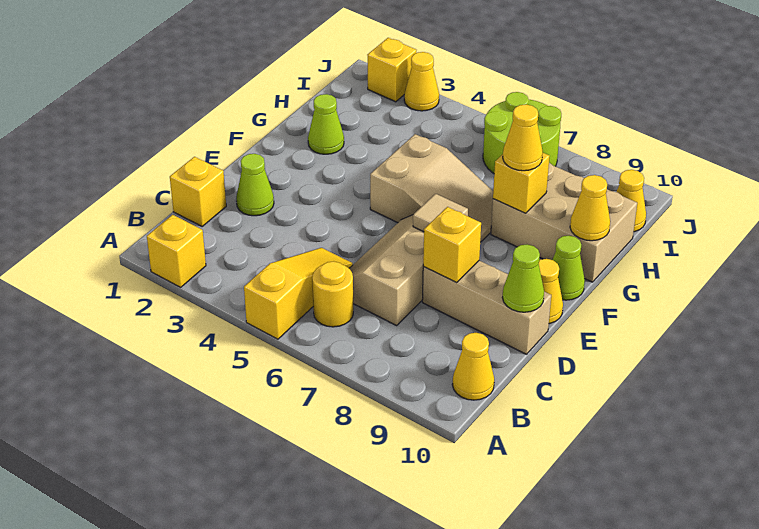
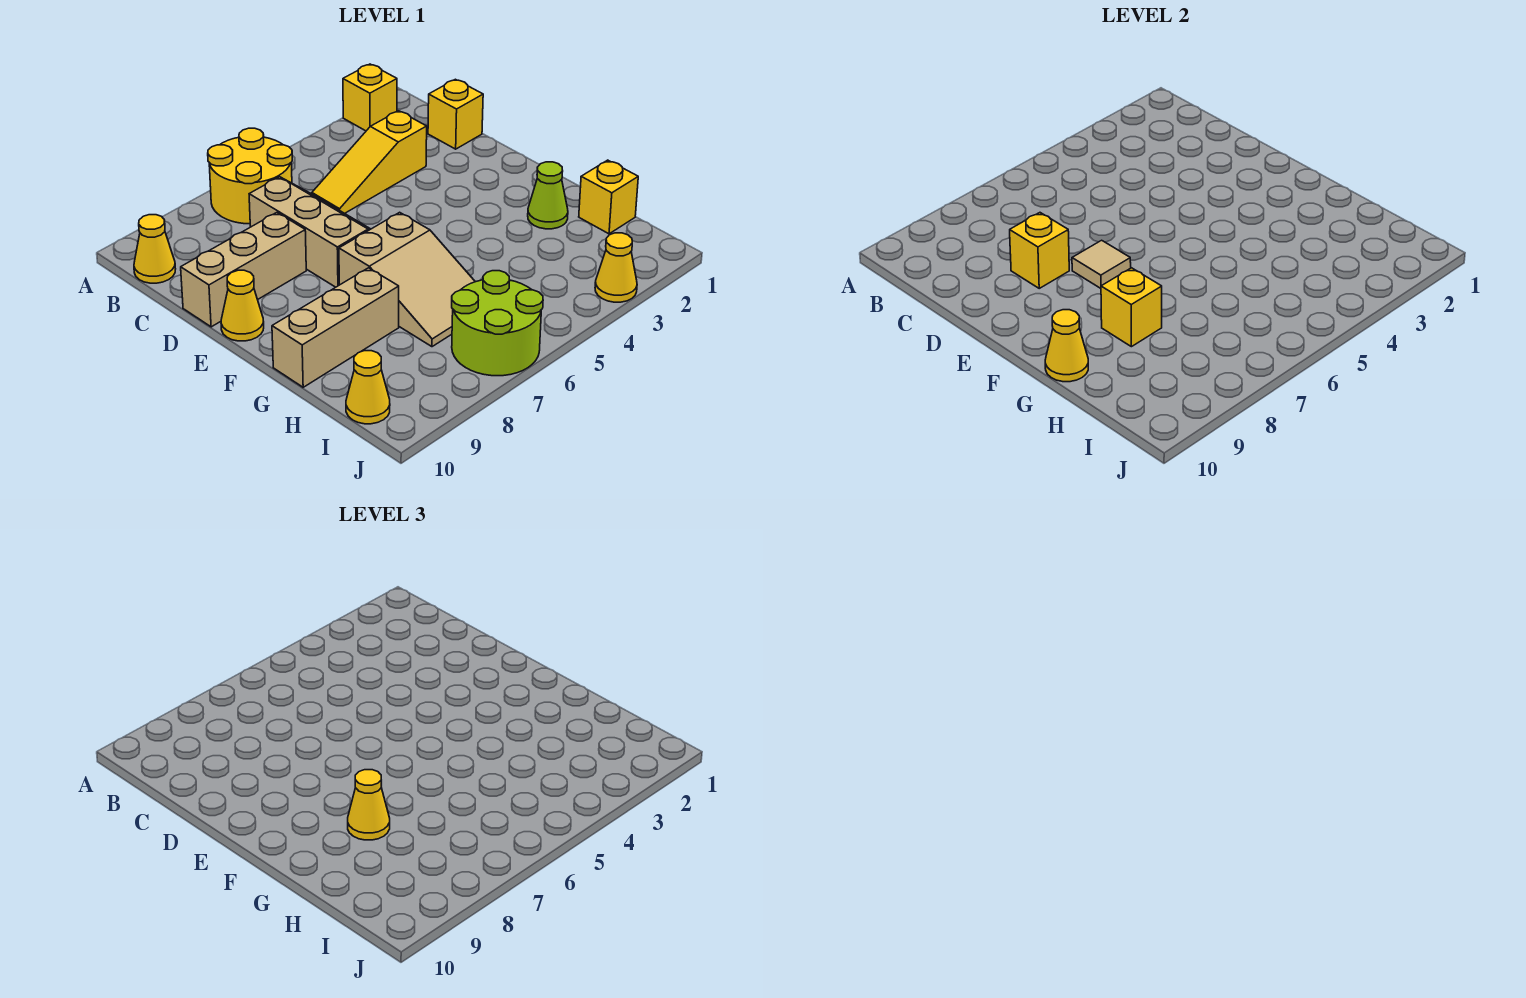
yellow slope A5:C5 level 1 top A -> yellow slope C3:C5 level 1 top 3
yellow round brick B6 level 1 -> yellow round brick A6:B7 level 1
lime cone D2 level 1 -> none
lime cone D10 level 2 -> none
tan slope F5:G7 level 1 top 5 -> tan slope F6:H7 level 1 top F
lime cone F10 level 1 -> none
tan brick G8:H10 level 1 -> tan brick G8:G10 level 1
yellow brick J2 level 1 -> yellow brick H1 level 1

